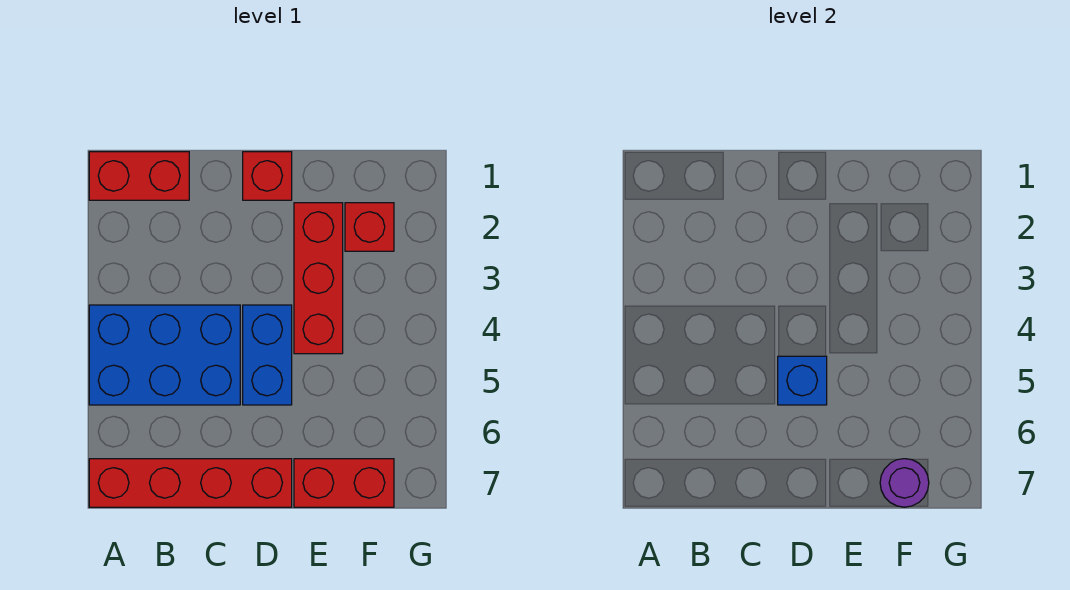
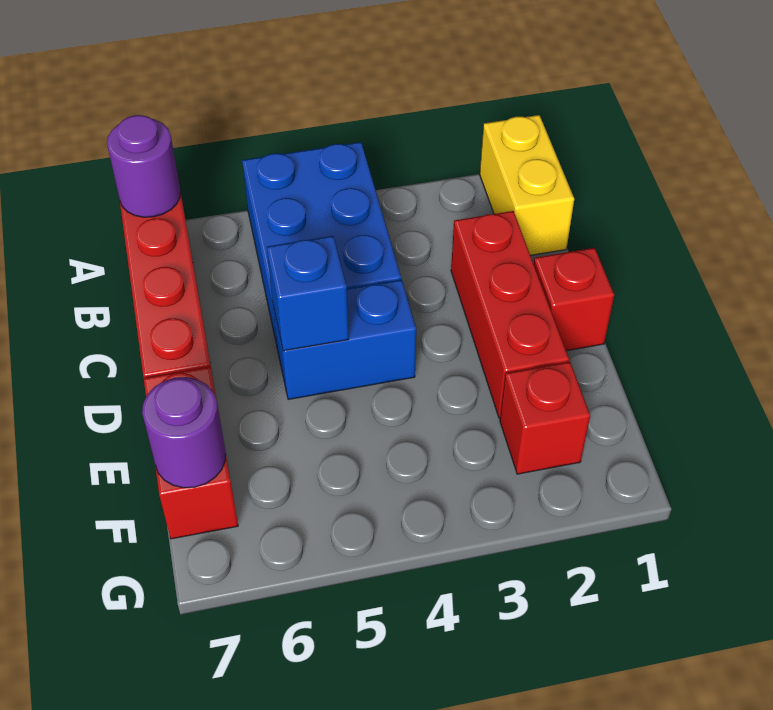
red brick A1:B1 level 1 -> yellow brick A1:B1 level 1
none -> purple round brick A7 level 2
red brick E2:E4 level 1 -> red brick C2:E2 level 1

